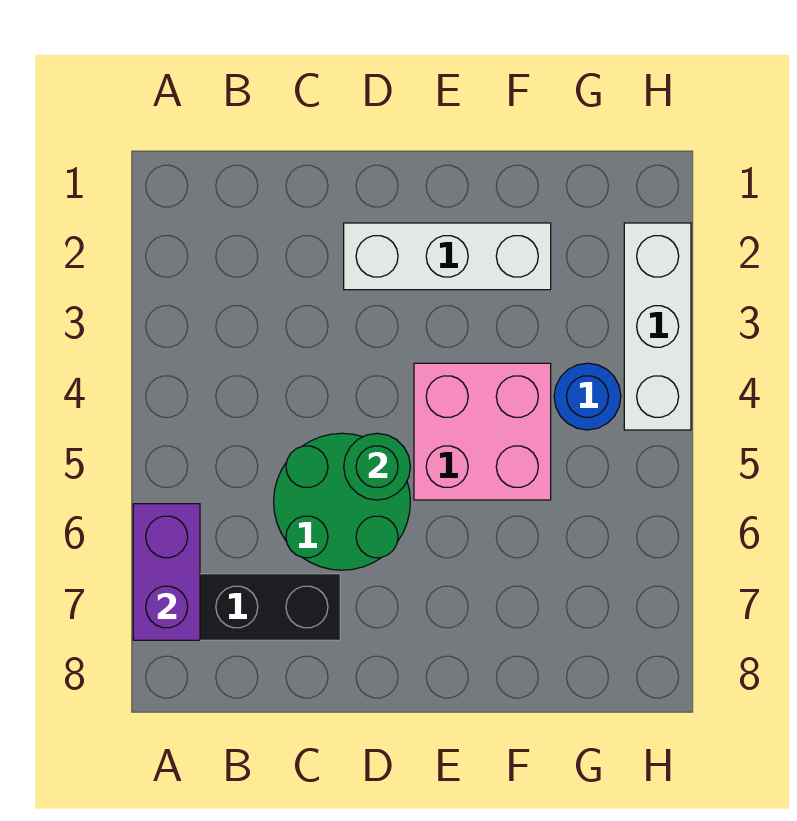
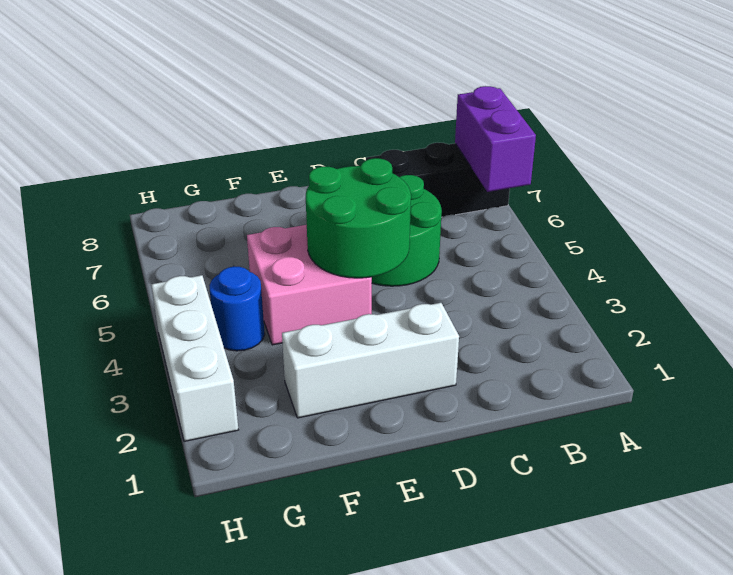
green round brick D5 level 2 -> green round brick D4:E5 level 2

